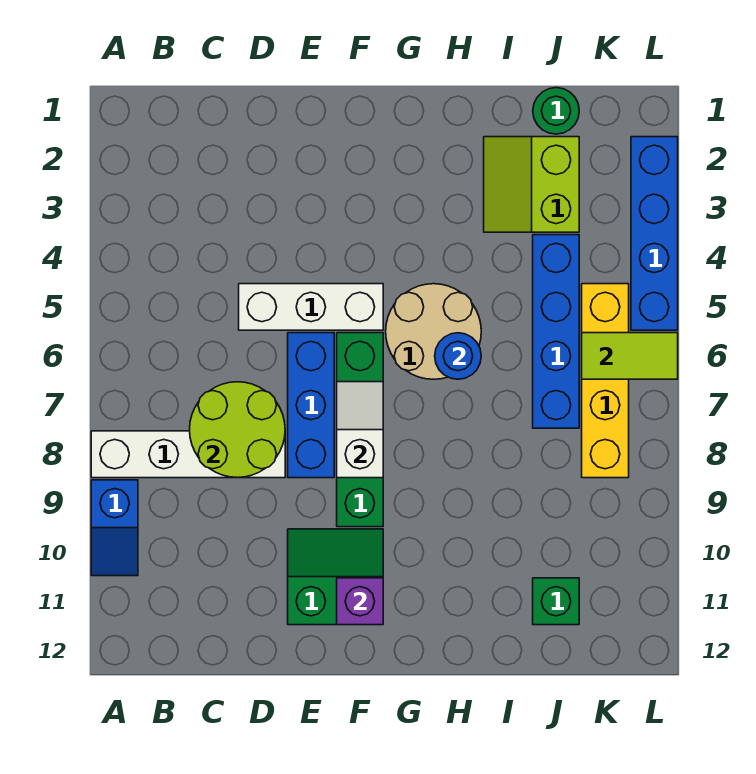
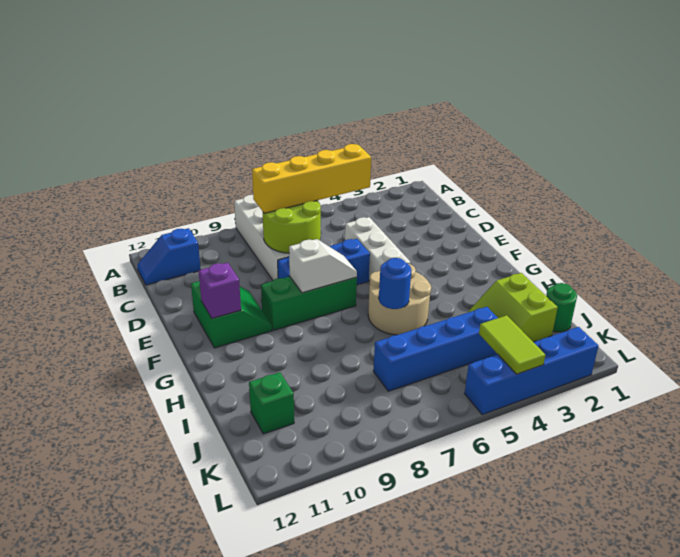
blue slope A9:A10 level 1 top 9 -> blue slope B11:B12 level 1 top 11
green brick F6:F9 level 1 -> green brick F7:F9 level 1
lime slope I2:J3 level 1 top J -> lime slope I2:J3 level 1 top 2
yellow brick K5:K8 level 1 -> yellow brick C5:C8 level 3
lime tile K6:L6 level 2 -> lime tile K4:L4 level 2

